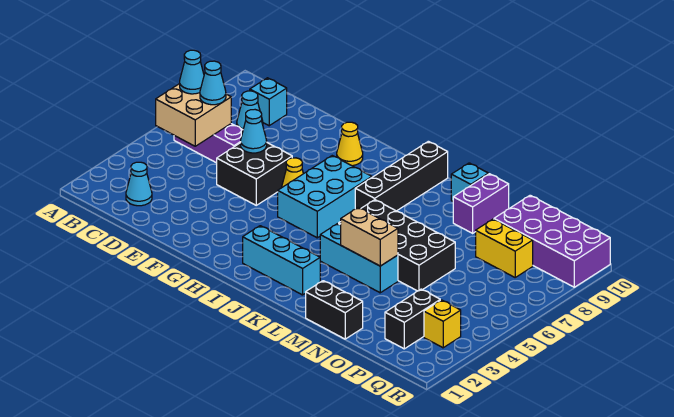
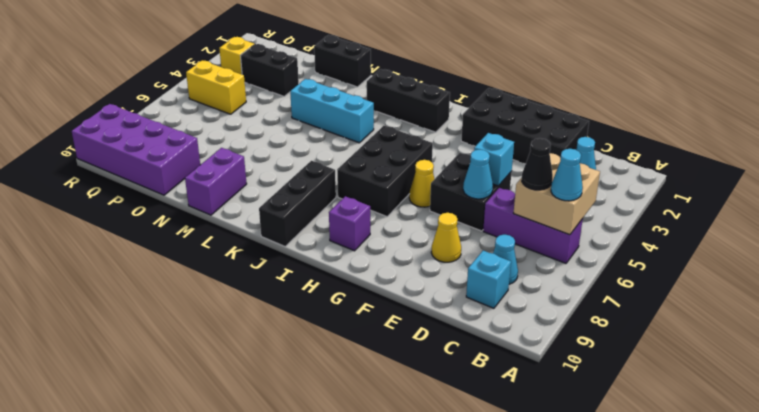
cyan cone C6 level 3 -> black cone C6 level 3
yellow cone G9 level 1 -> yellow cone E8 level 1
cyan brick H5:I7 level 1 -> black brick H5:I7 level 1
none -> purple brick H9 level 1
cyan brick I2:K2 level 1 -> black brick I2:K2 level 1
black brick J7:J10 level 1 -> black brick J8:J10 level 1
black brick K5:N6 level 1 -> black brick D1:G2 level 1
tan brick L4:M4 level 2 -> none
cyan brick L10 level 1 -> cyan brick E5 level 2
yellow brick O8:P8 level 1 -> yellow brick P5:Q5 level 1
black brick P2:P3 level 1 -> black brick O3:P3 level 1

